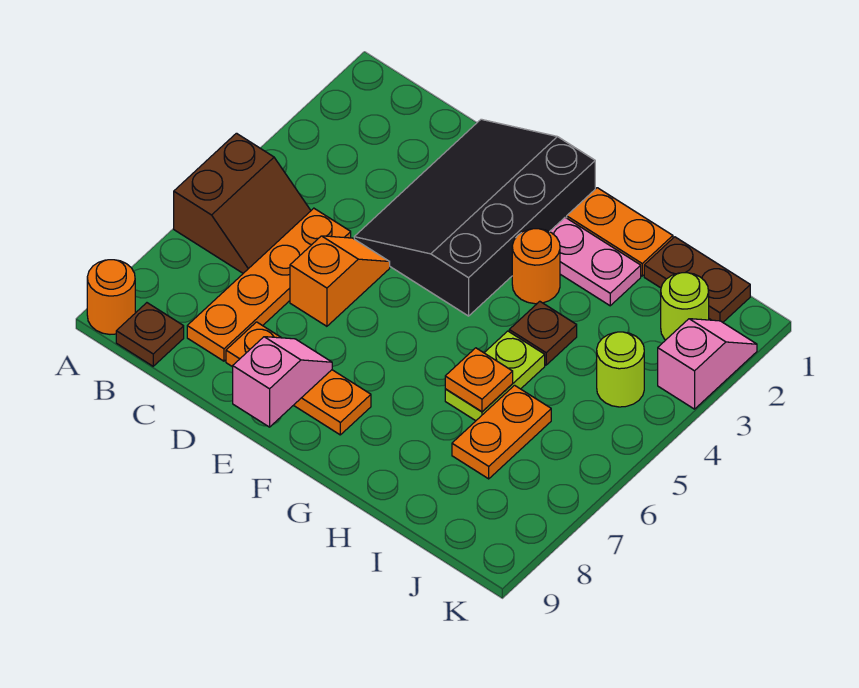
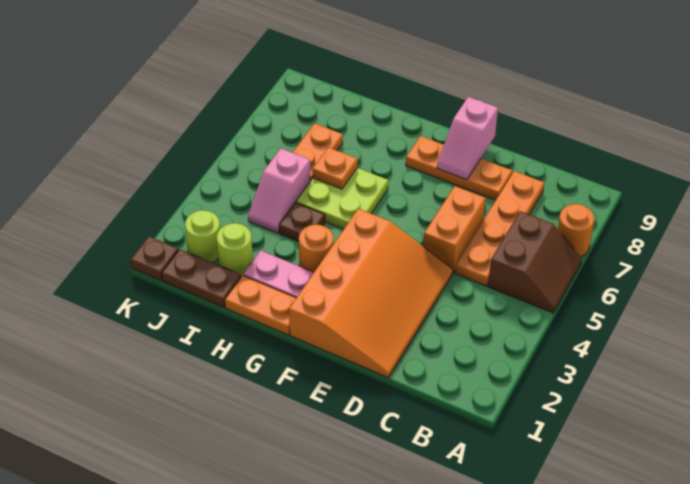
brown slope A5:B6 level 1 top A -> brown slope A5:B6 level 1 top B
orange round brick A9 level 1 -> orange round brick A7 level 1
brown plate B9 level 1 -> brown plate K1 level 1
black slope D1:F4 level 1 top F -> orange slope D1:F4 level 1 top F
orange slope D5:D6 level 1 top 6 -> orange brick D5:D6 level 1
lime plate H5:H6 level 1 -> lime plate G5:H6 level 1
lime round brick J4 level 1 -> lime round brick I2 level 1
pink slope K2:K3 level 1 top 3 -> pink slope I4:I5 level 1 top 5

